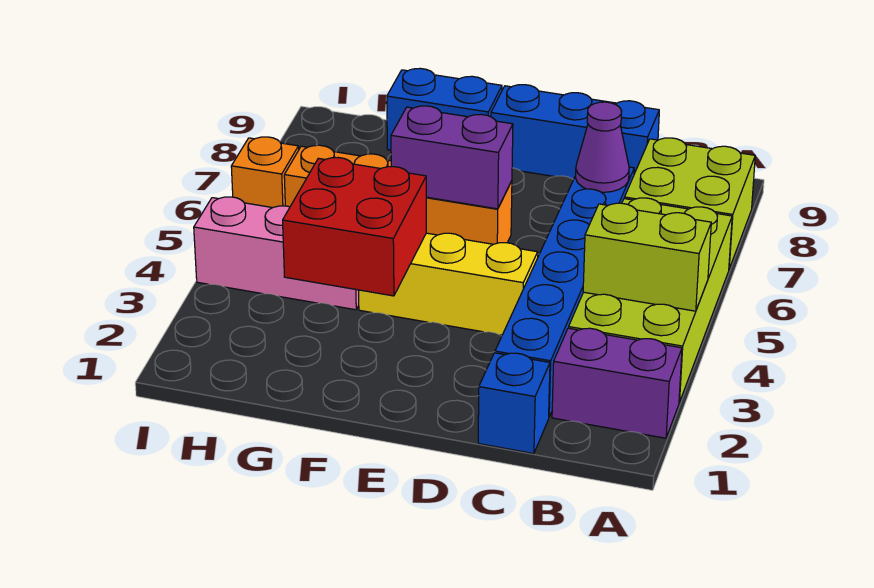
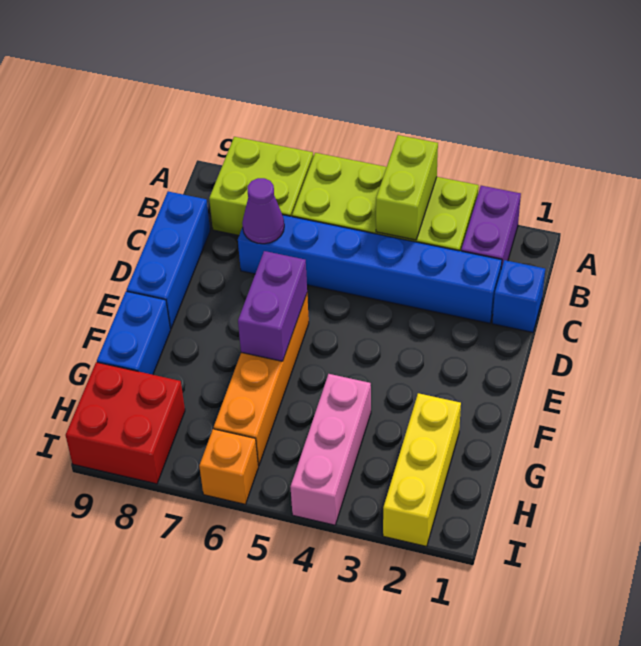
yellow brick D4:F4 level 1 -> yellow brick G2:I2 level 1
red brick F3:G4 level 2 -> red brick H8:I9 level 1

